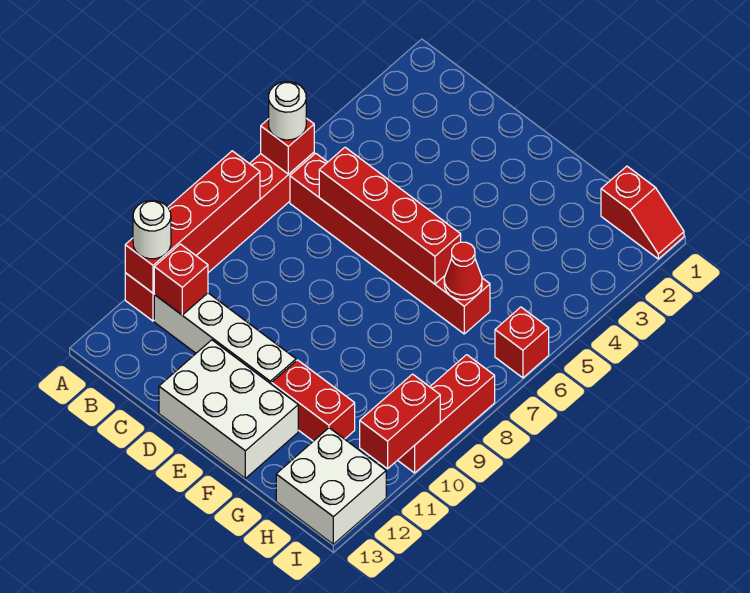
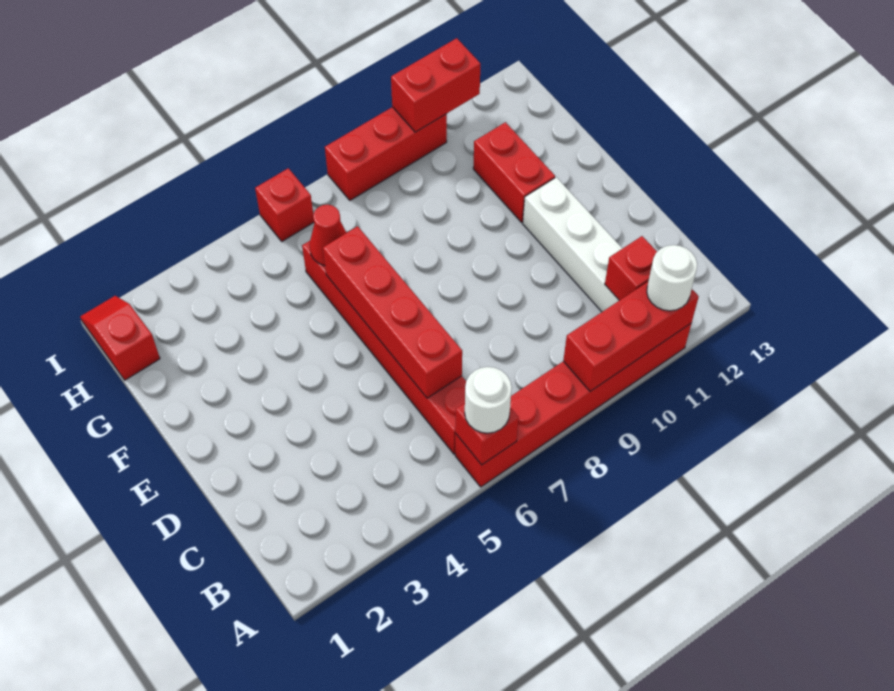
red brick A8:A11 level 2 -> red brick A9:A11 level 2
white brick D12:F13 level 1 -> none
white brick H12:I13 level 1 -> none

